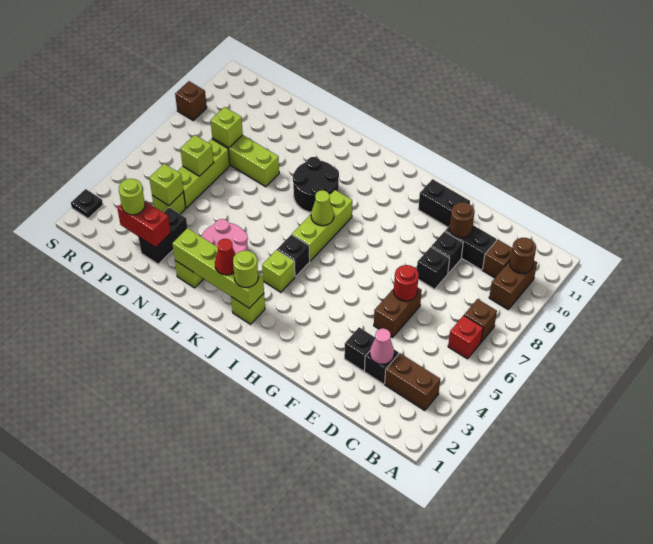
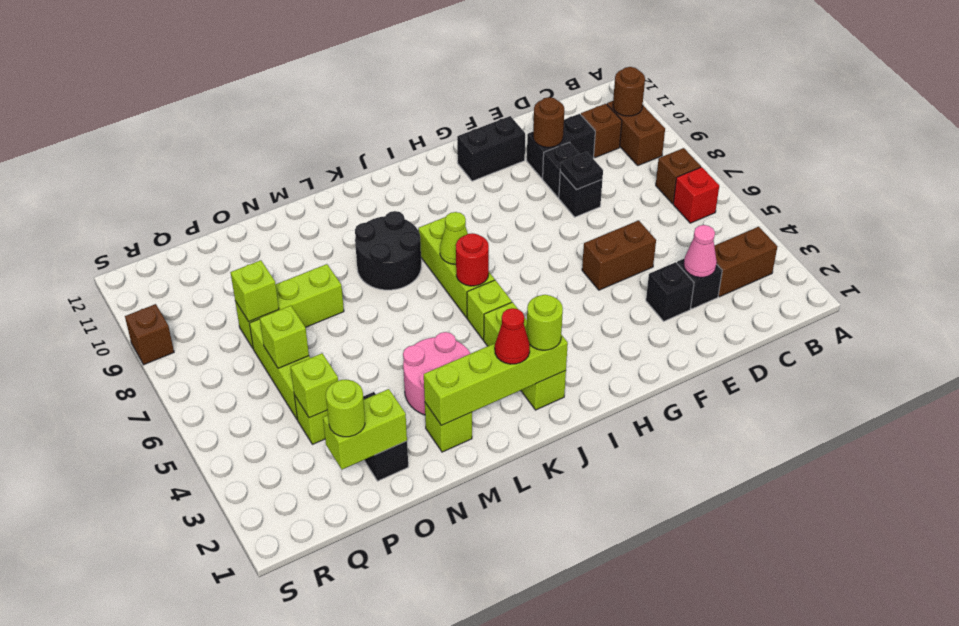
brown brick E5:E6 level 1 -> brown brick E5:F5 level 1
red round brick E6 level 2 -> red round brick J6 level 2
black brick J5 level 1 -> lime brick J5 level 1
red brick O2:P2 level 2 -> lime brick O2:P2 level 2
black plate S2 level 1 -> black plate E8 level 2

